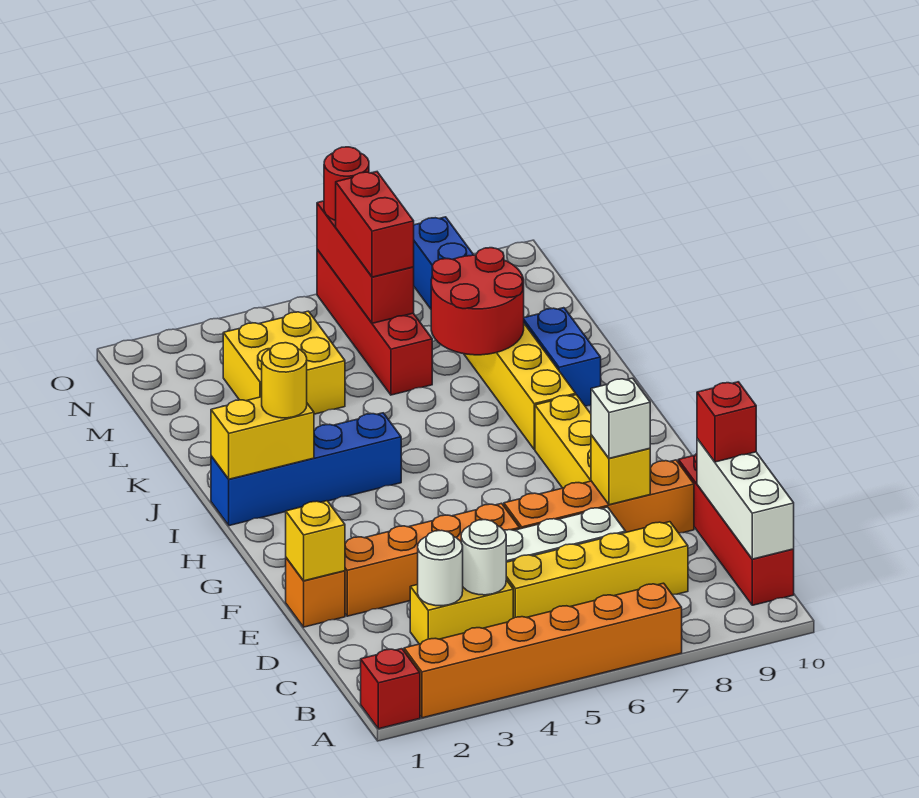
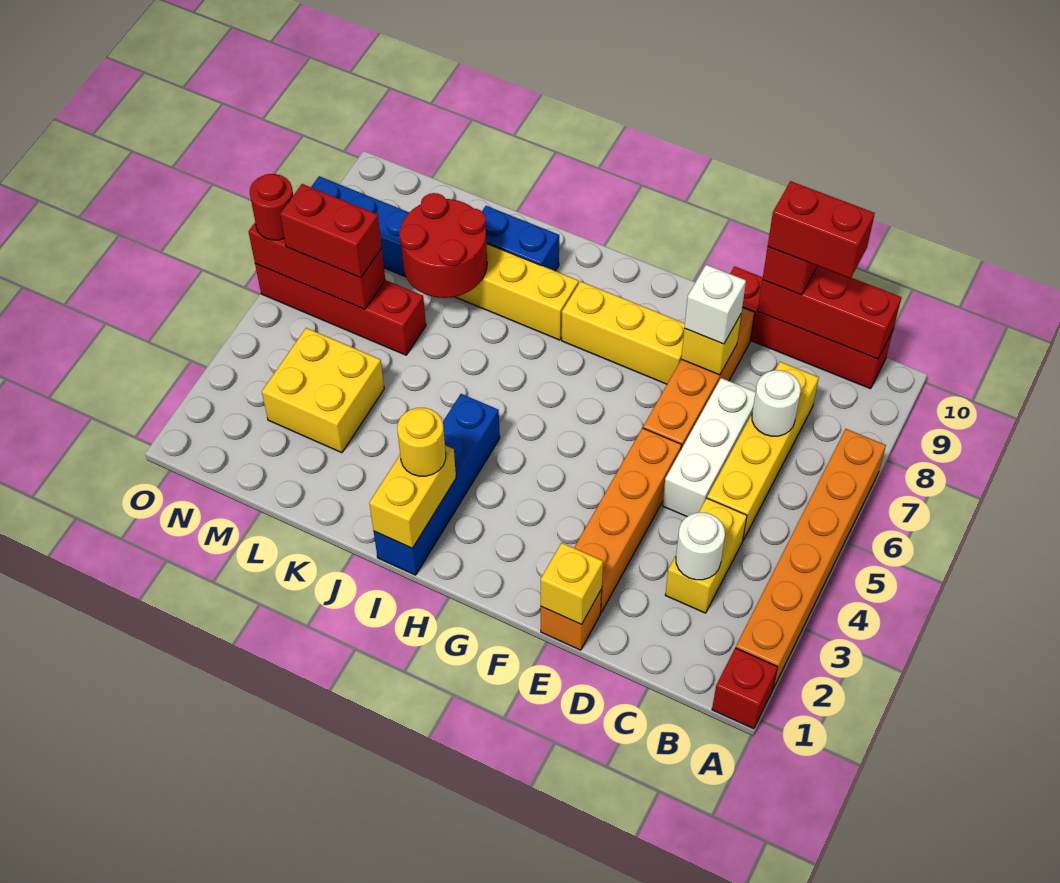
white brick B10:D10 level 2 -> red brick B10:D10 level 2
white round brick C4 level 2 -> white round brick C7 level 2
none -> red brick C10:D10 level 4

